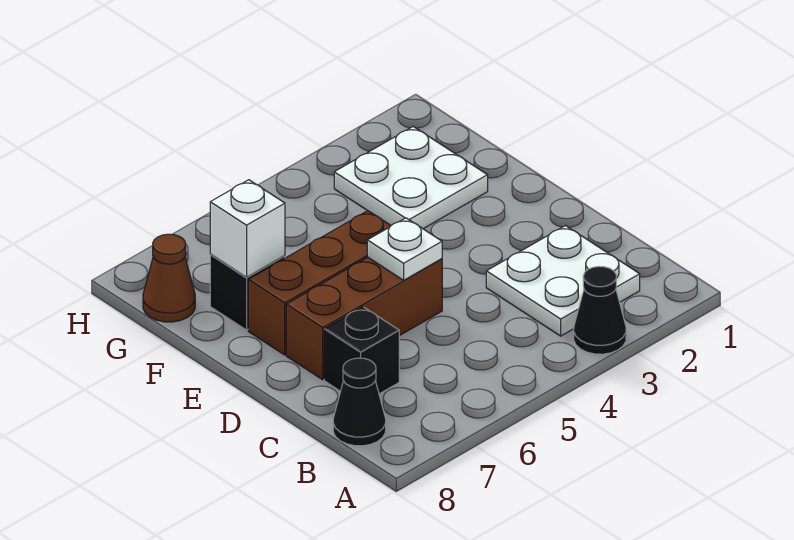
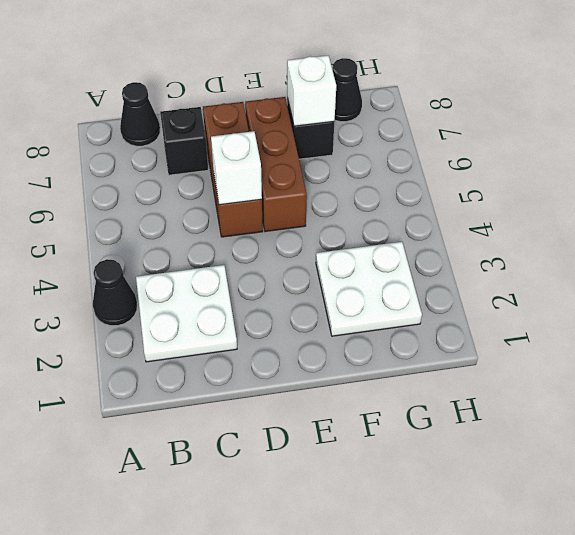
white plate D5 level 2 -> white brick D5 level 2
brown cone G8 level 1 -> black cone G8 level 1

